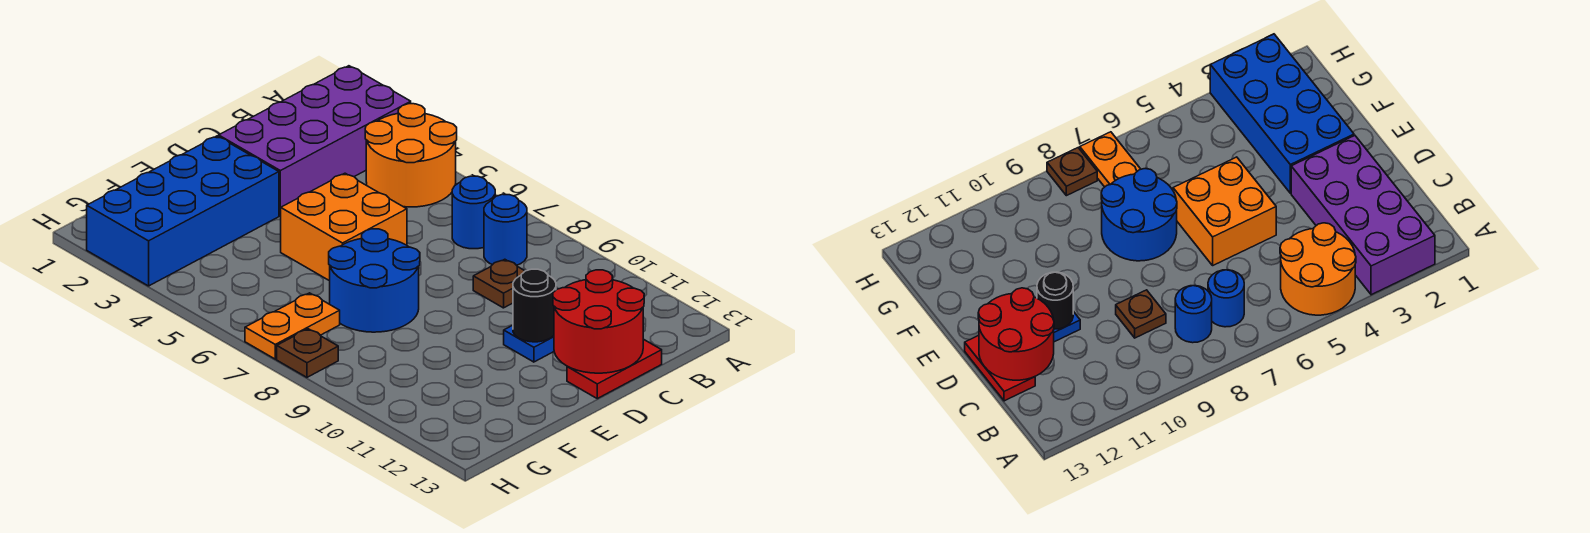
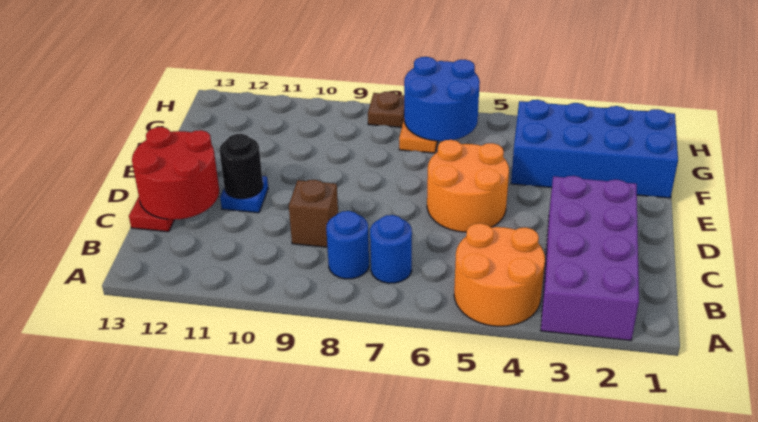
brown plate C9 level 1 -> brown brick C9 level 1
orange brick D5:E6 level 1 -> orange round brick D5:E6 level 1
blue brick E2:H3 level 1 -> blue brick F1:G4 level 1
blue round brick E7:F8 level 1 -> blue round brick G6:H7 level 2

